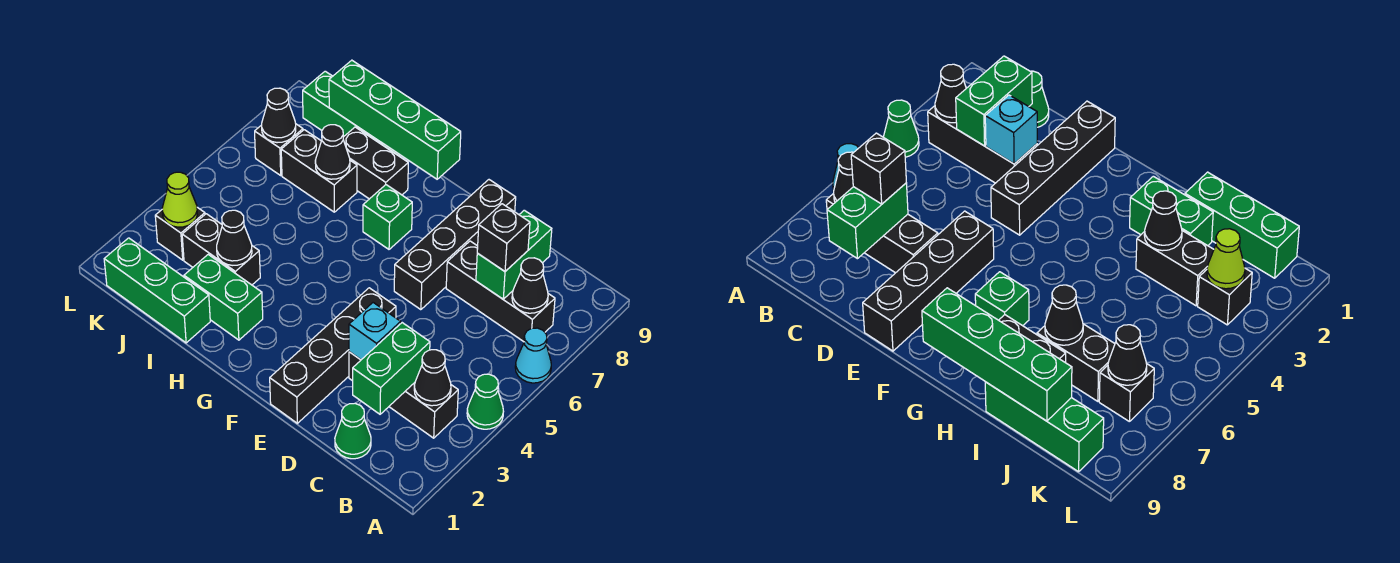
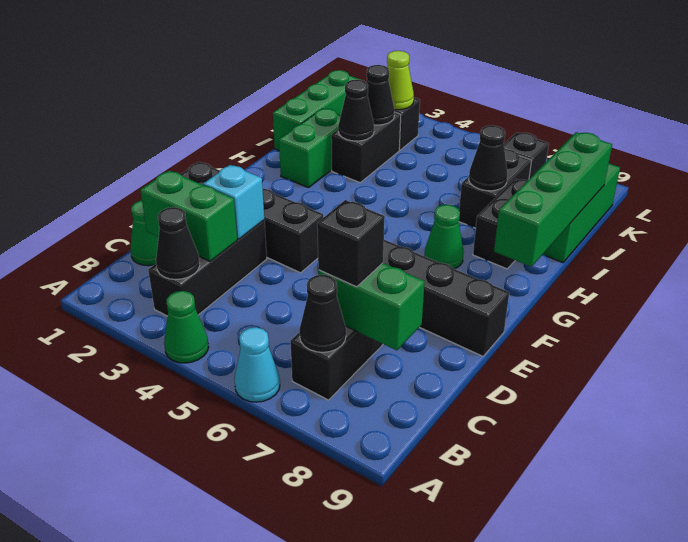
green brick G7 level 1 -> green cone G7 level 1
black cone K7 level 2 -> black cone J3 level 2

